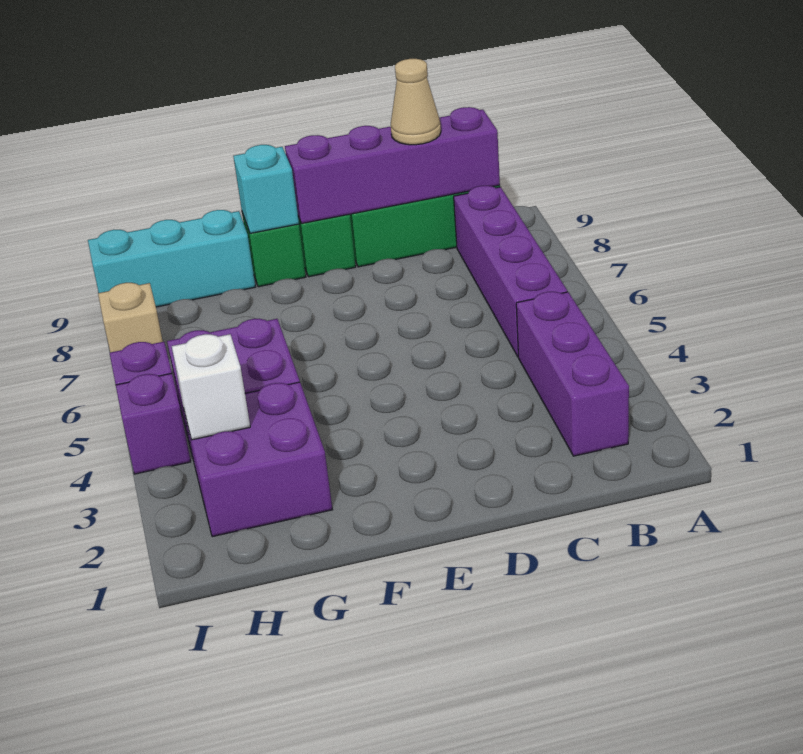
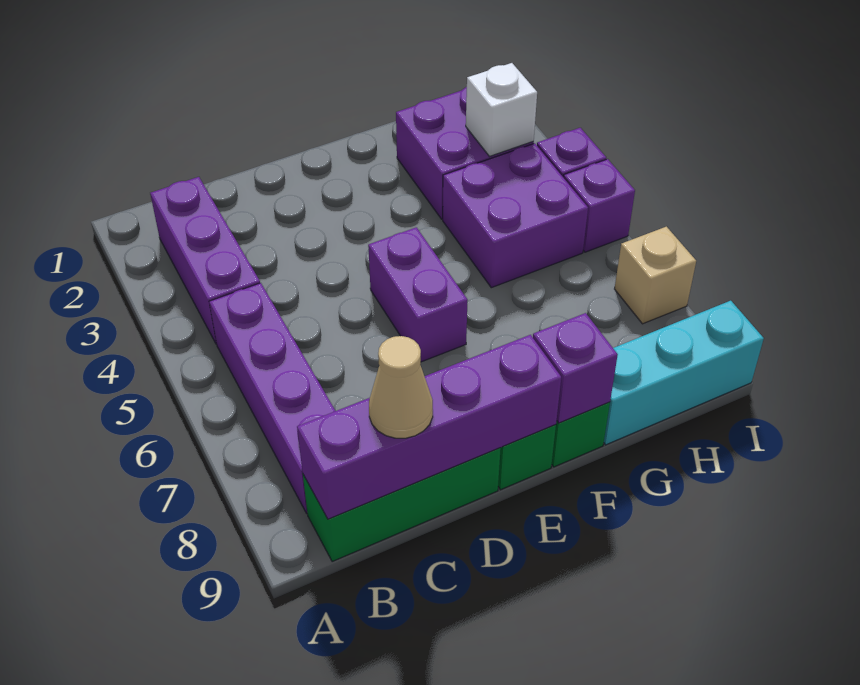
none -> purple brick E5:E6 level 1
cyan brick F9 level 2 -> purple brick F9 level 2

